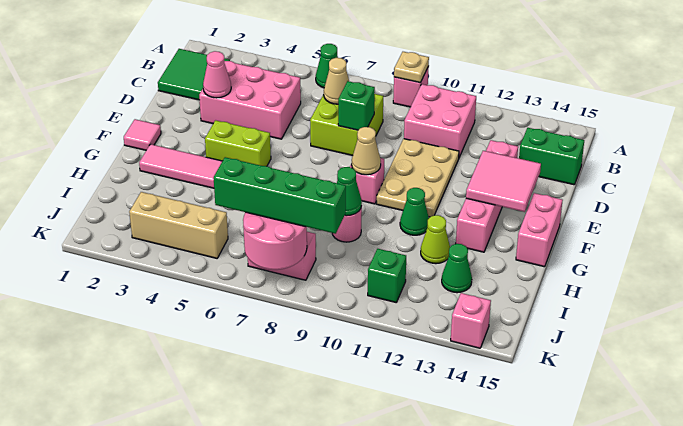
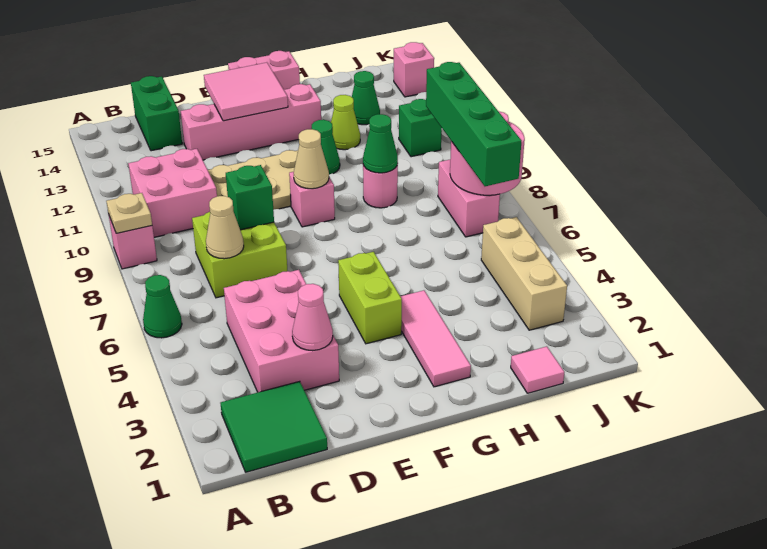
pink tile F1 level 1 -> pink tile I1 level 1

